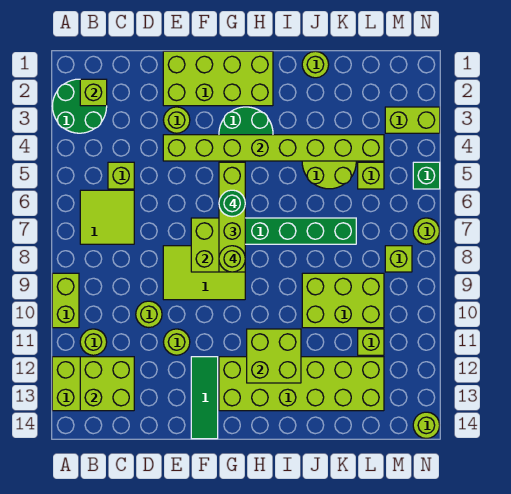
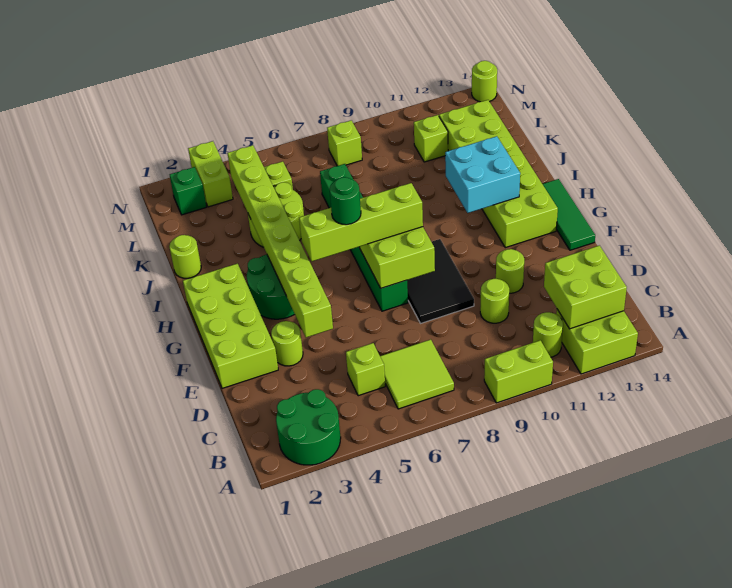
lime brick B2 level 2 -> none
lime tile E8:G9 level 1 -> black tile E8:G9 level 1
green tile F12:F14 level 1 -> green tile F14:H14 level 1
lime round brick G8 level 4 -> none
lime brick H11:I12 level 2 -> cyan brick H11:I12 level 2
lime brick J9:L10 level 1 -> none
green brick N5 level 1 -> green brick M2 level 1
lime round brick N7 level 1 -> none

